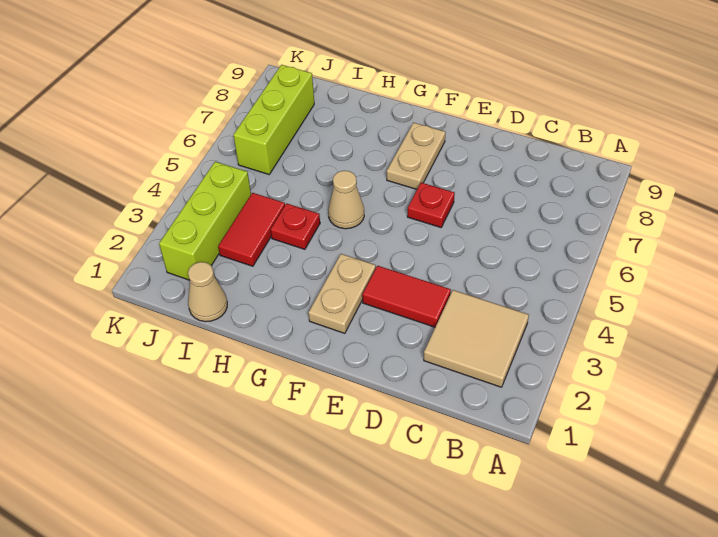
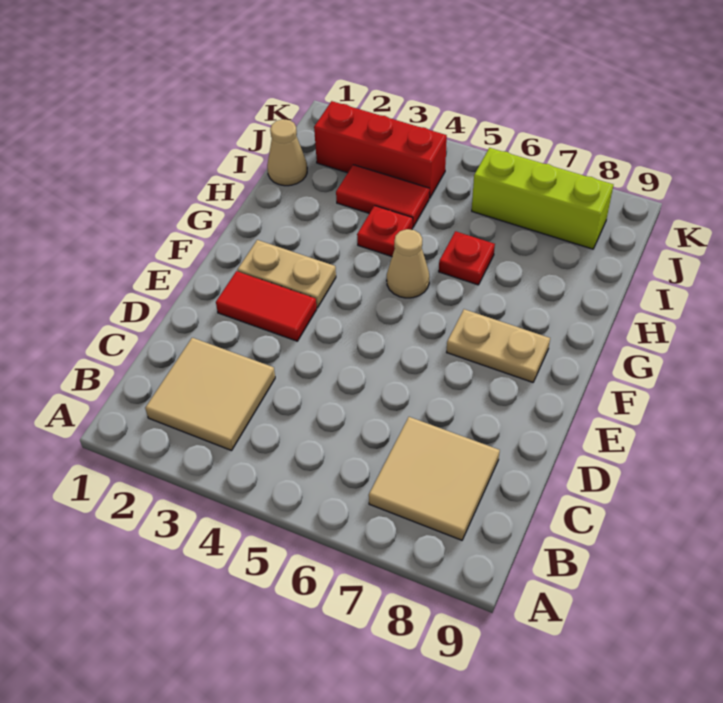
none -> tan tile B7:C8 level 1
red tile D3:E3 level 1 -> red tile E2:E3 level 1
red plate E6 level 1 -> red plate H6 level 1
lime brick J2:J4 level 1 -> red brick J2:J4 level 1

